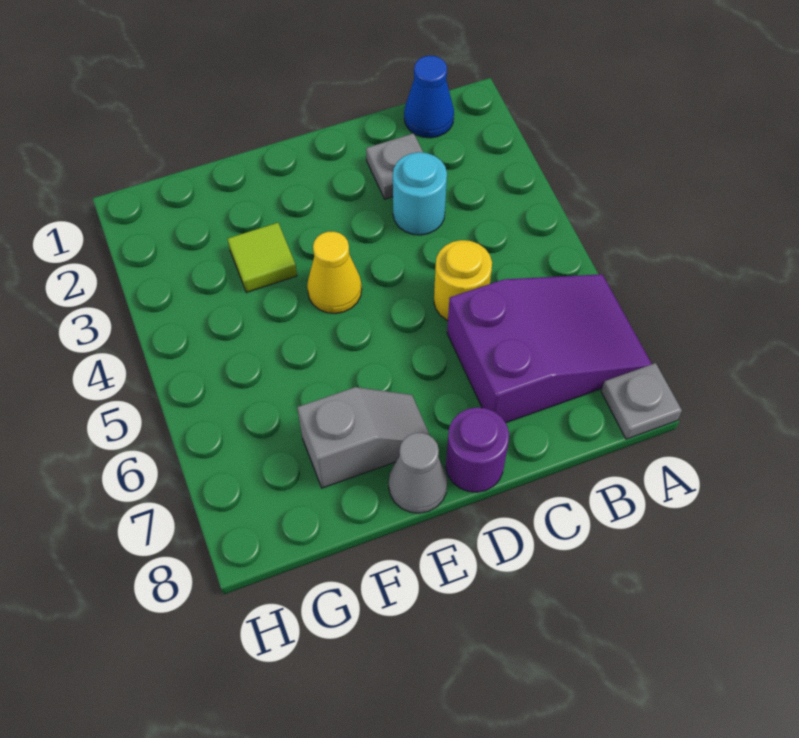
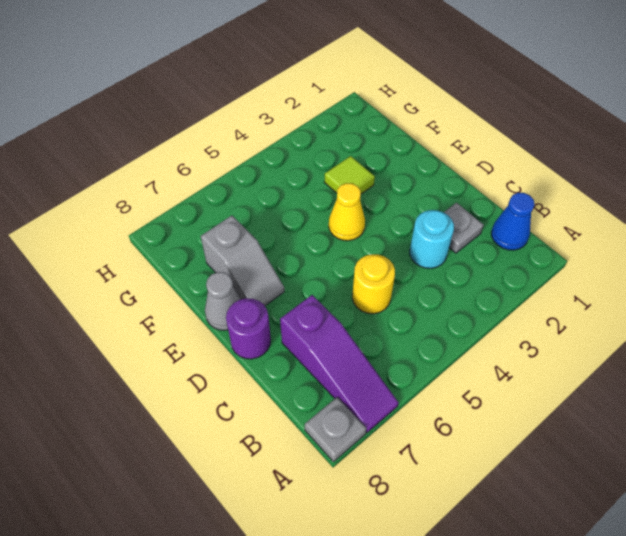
purple slope A6:C7 level 1 top C -> purple slope A7:C7 level 1 top C

